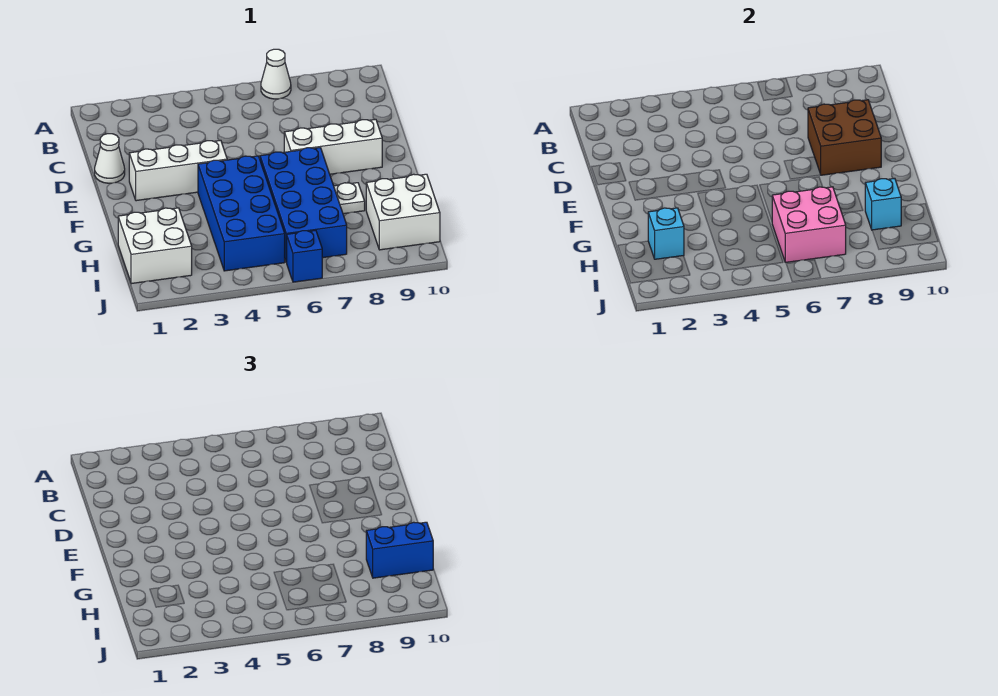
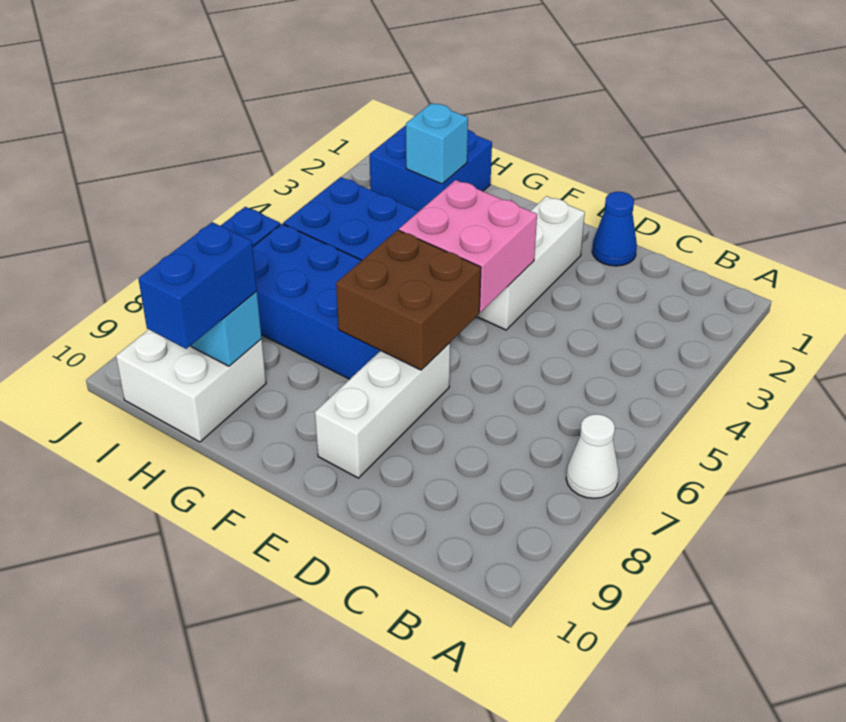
white cone D1 level 1 -> blue cone D1 level 1
brown brick D8:E9 level 2 -> brown brick E6:F7 level 2
white plate G8 level 1 -> none
white brick H1:I2 level 1 -> blue brick H1:I2 level 1
pink brick H6:I7 level 2 -> pink brick E4:F5 level 2

